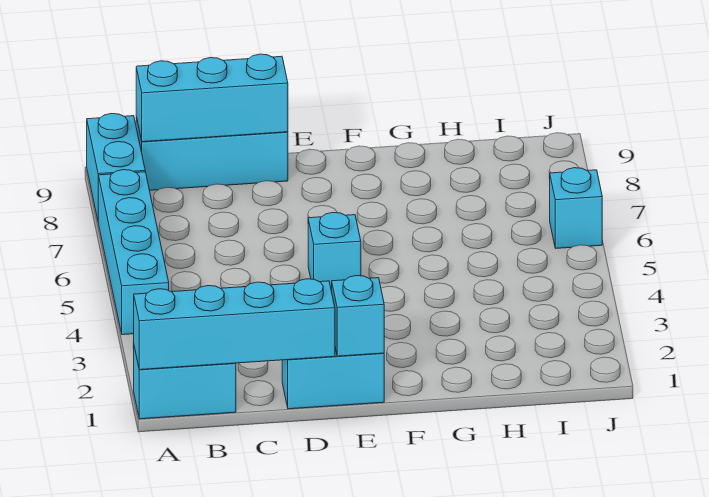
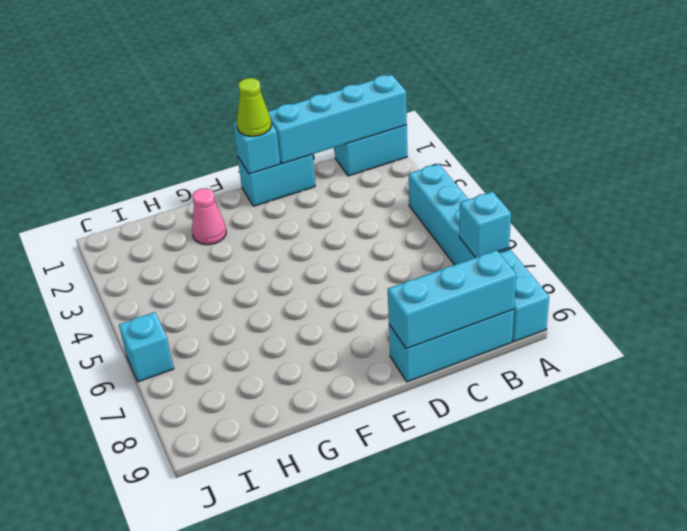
none -> lime cone E1 level 3
cyan brick E5 level 1 -> cyan brick A7 level 2
none -> pink cone G2 level 1

